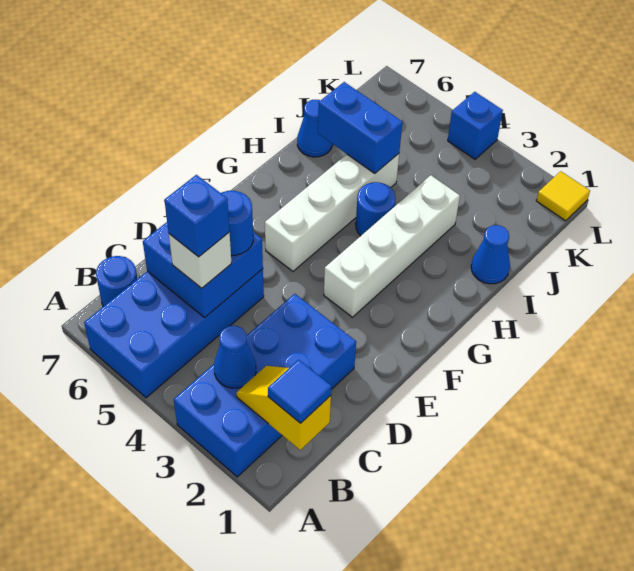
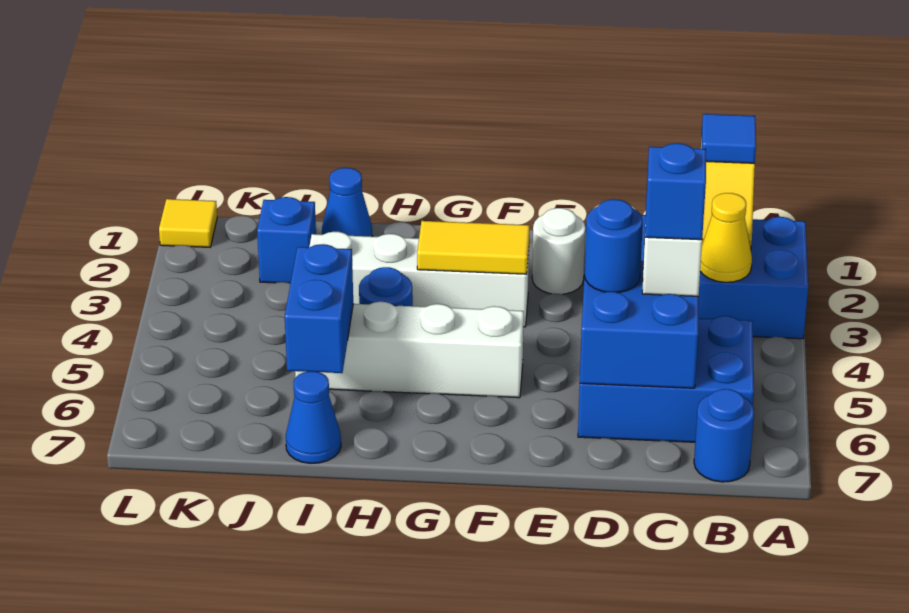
blue brick A5:D6 level 1 -> blue brick B5:D6 level 1
blue cone B3 level 2 -> yellow cone B3 level 2
none -> white round brick E2 level 1
none -> yellow tile F3:G3 level 2
blue brick L4 level 1 -> blue brick J2 level 1

